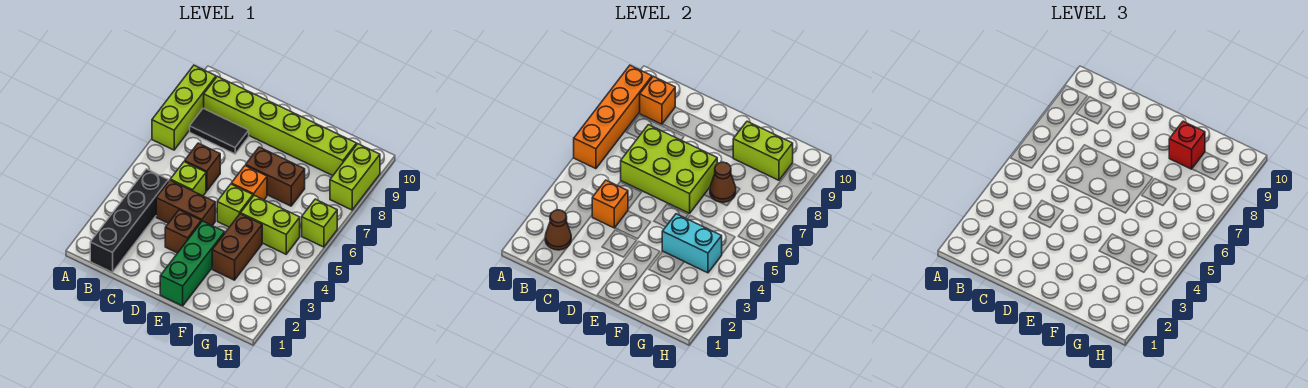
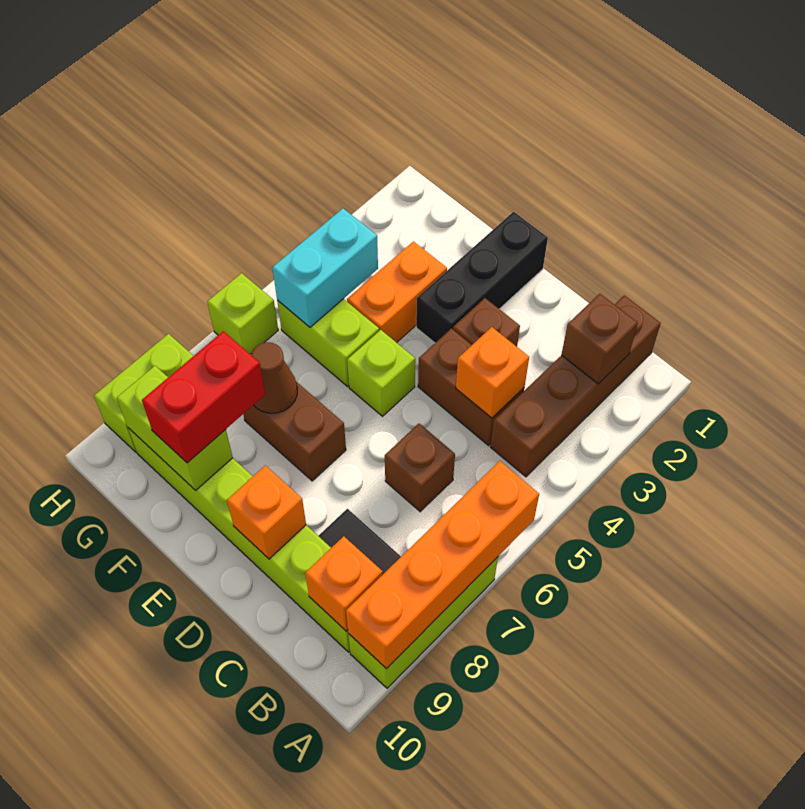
black brick B1:B4 level 1 -> brown brick B1:B4 level 1
brown cone B2 level 2 -> brown brick B2 level 2
lime brick C5 level 1 -> none
lime brick C6:E7 level 2 -> none
green brick E1:E3 level 1 -> black brick E1:E3 level 1
orange brick E6 level 1 -> orange brick D9 level 2
brown brick F3:F4 level 1 -> orange brick F3:F4 level 1
cyan brick F4:G4 level 2 -> cyan brick G4:G5 level 2
red brick F9 level 3 -> red brick F8:F9 level 3

